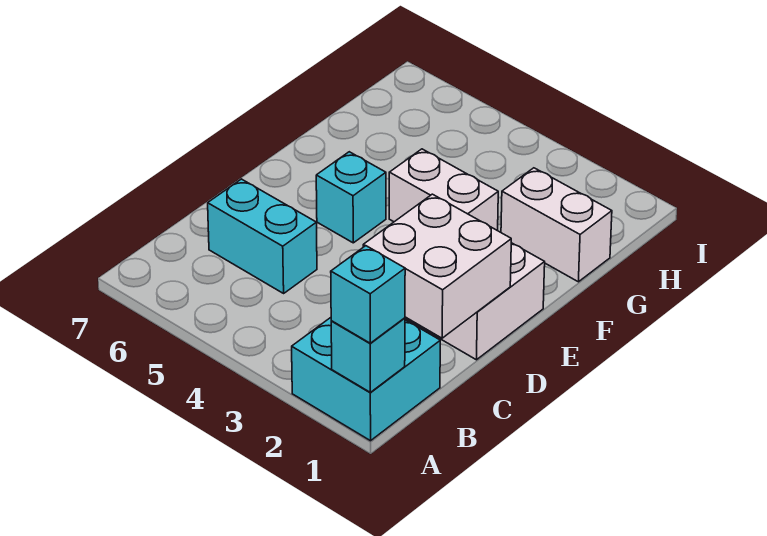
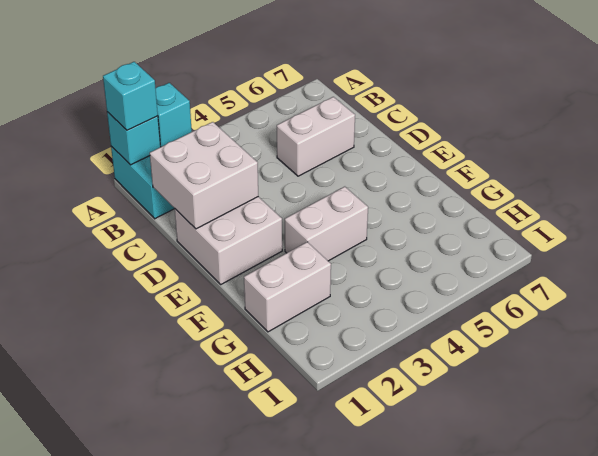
cyan brick C5:C6 level 1 -> white brick C5:C6 level 1
cyan brick E5 level 1 -> cyan brick A2 level 2

